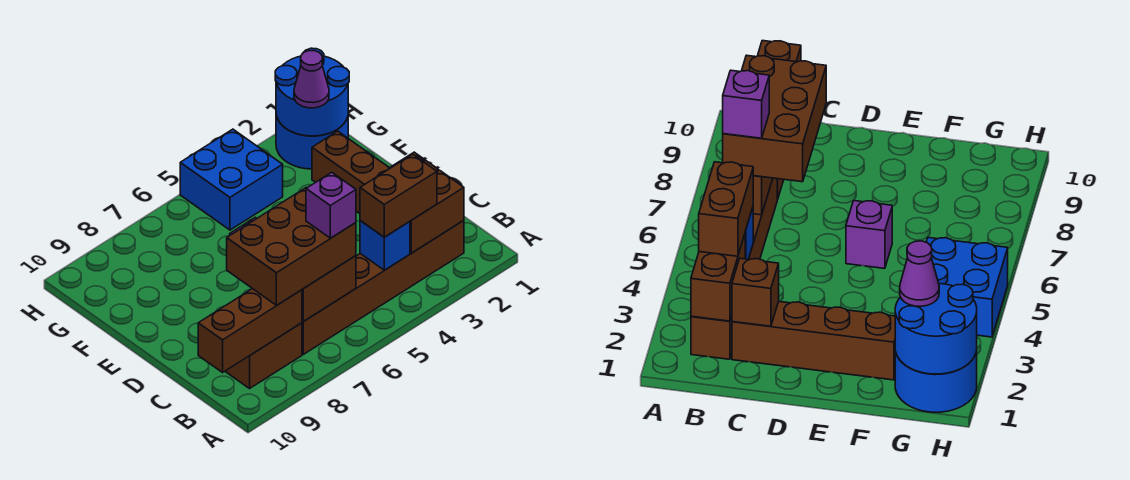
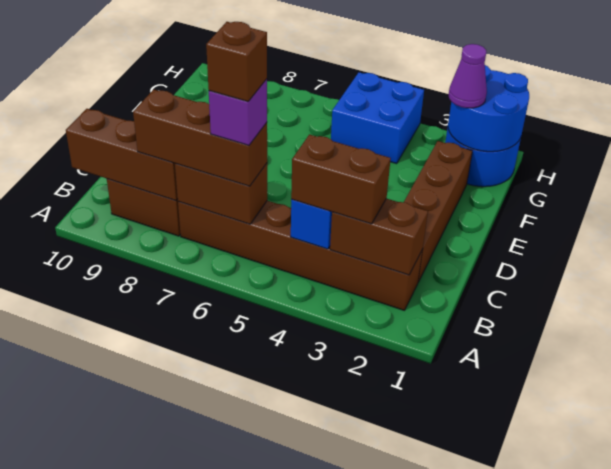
brown brick B6:C8 level 3 -> brown brick B6:B8 level 3
brown brick C2 level 2 -> brown brick B6 level 5
purple brick E6 level 1 -> none

